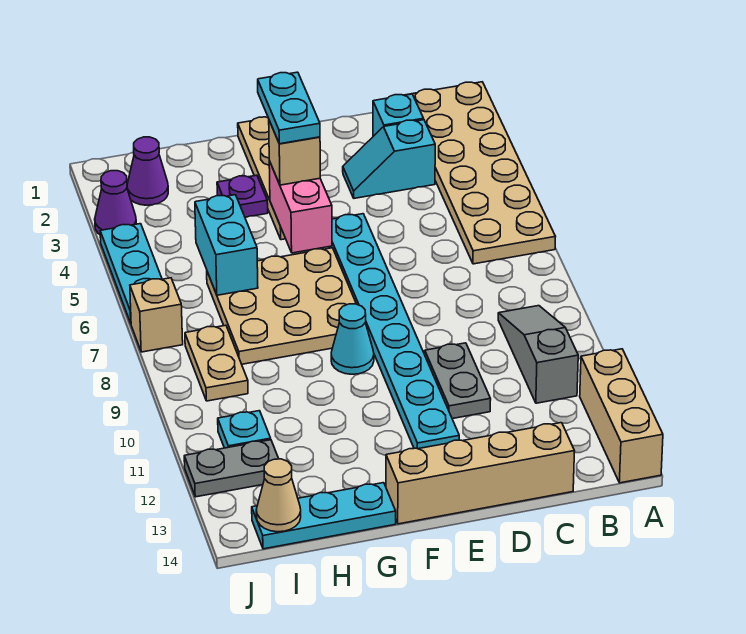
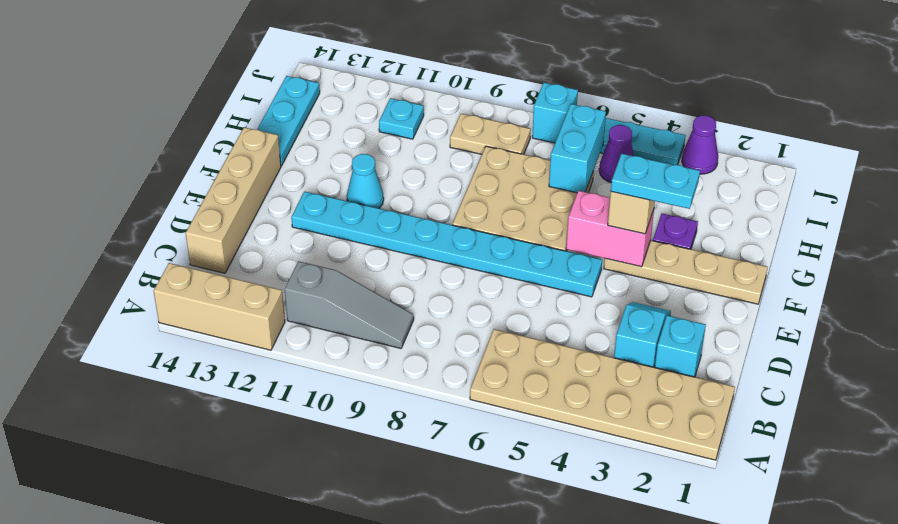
grey plate D10:D11 level 1 -> none
cyan cone F9 level 1 -> cyan cone F11 level 1
cyan brick H5:H6 level 2 -> cyan brick H6:I6 level 2
purple cone I2 level 1 -> purple cone I5 level 1
grey plate I12:J12 level 1 -> none
tan cone I14 level 2 -> none
tan brick J7 level 1 -> cyan brick J7 level 1

